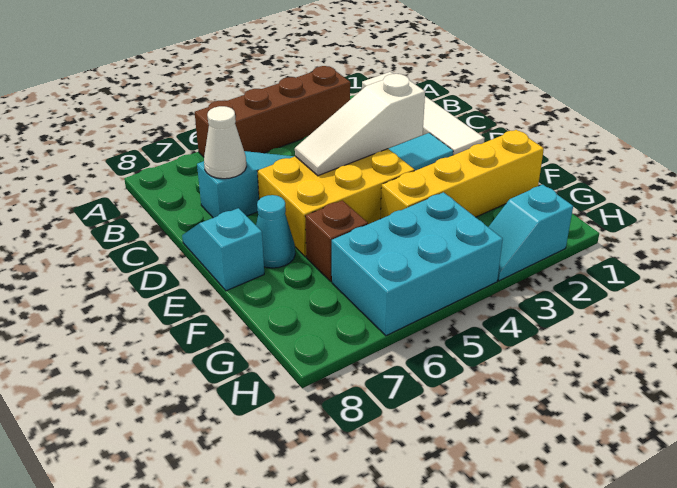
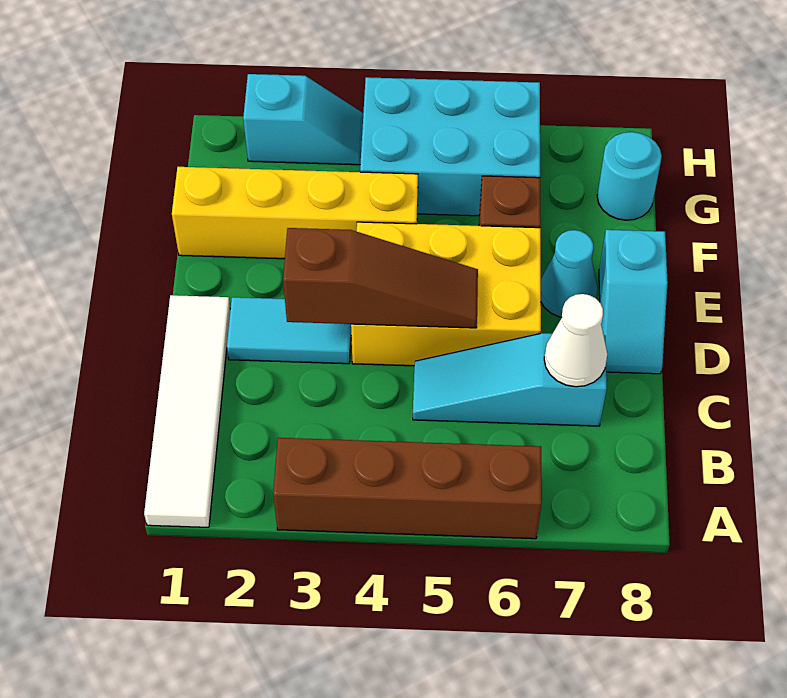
white slope D3:D5 level 2 top 3 -> brown slope D3:D5 level 2 top 3
none -> cyan round brick G8 level 1

